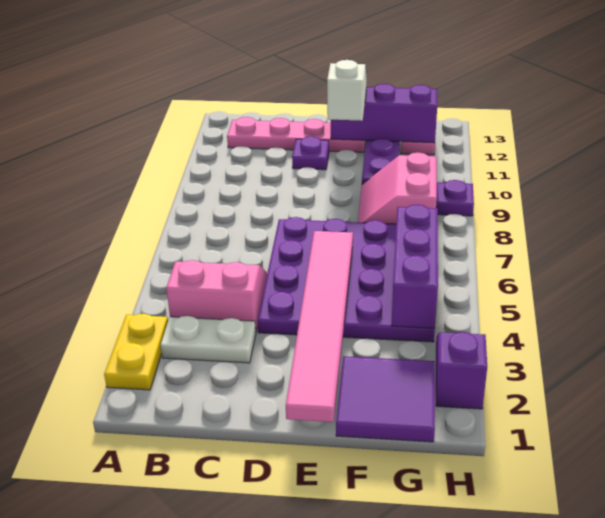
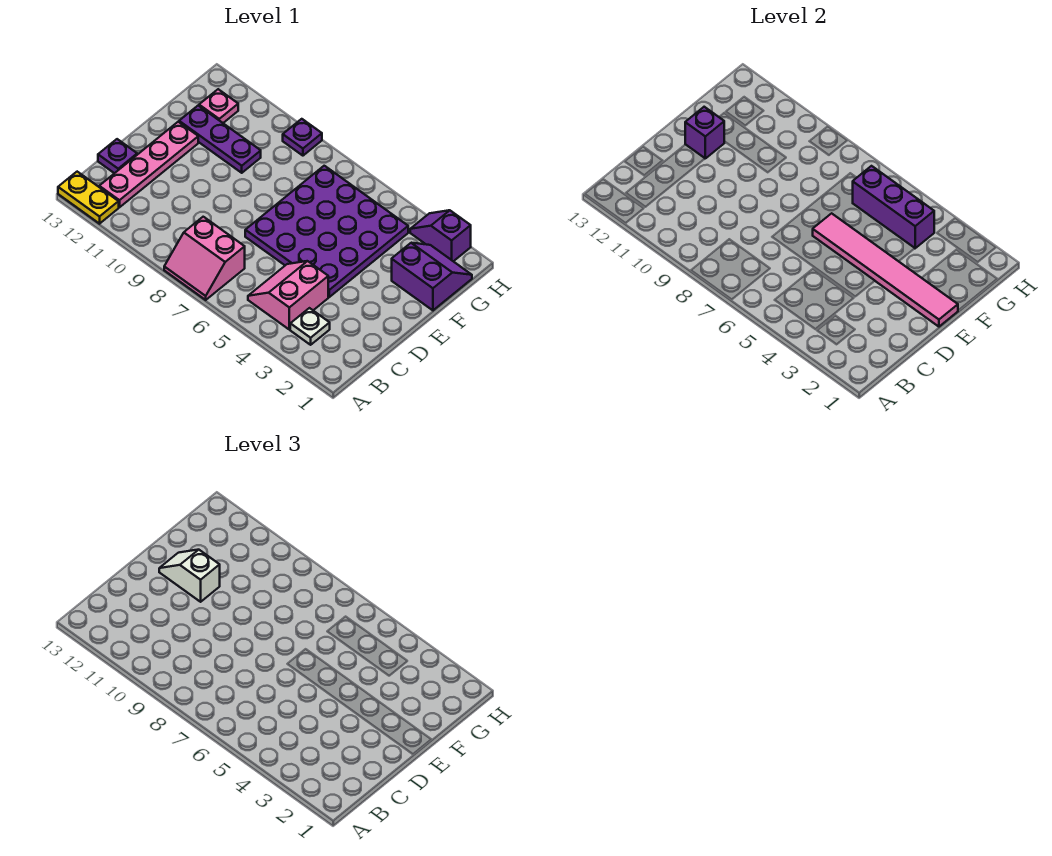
yellow plate A2:A3 level 1 -> yellow plate A12:A13 level 1
white plate B3:C3 level 1 -> white plate B3 level 1
purple plate D11 level 1 -> purple plate C13 level 1
purple brick E12:G12 level 2 -> purple brick E12 level 2
purple tile F1:G2 level 1 -> purple slope F1:G2 level 1 top F
pink slope F8:G9 level 1 top G -> pink slope A7:B8 level 1 top B

